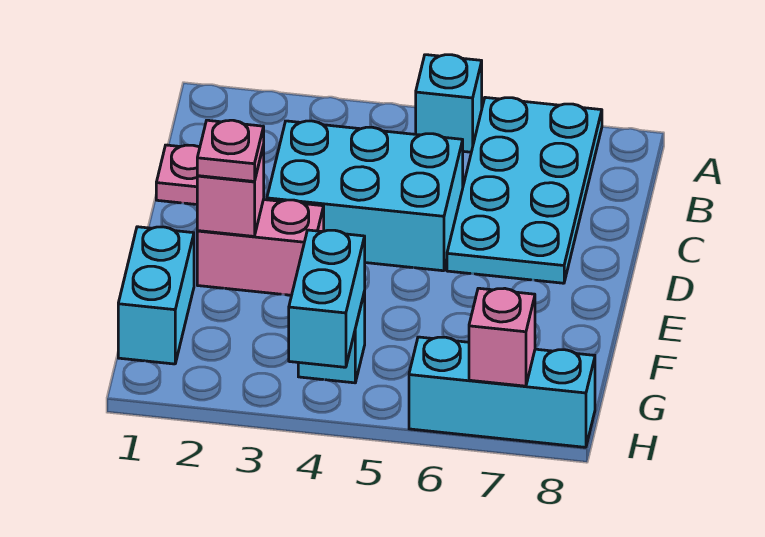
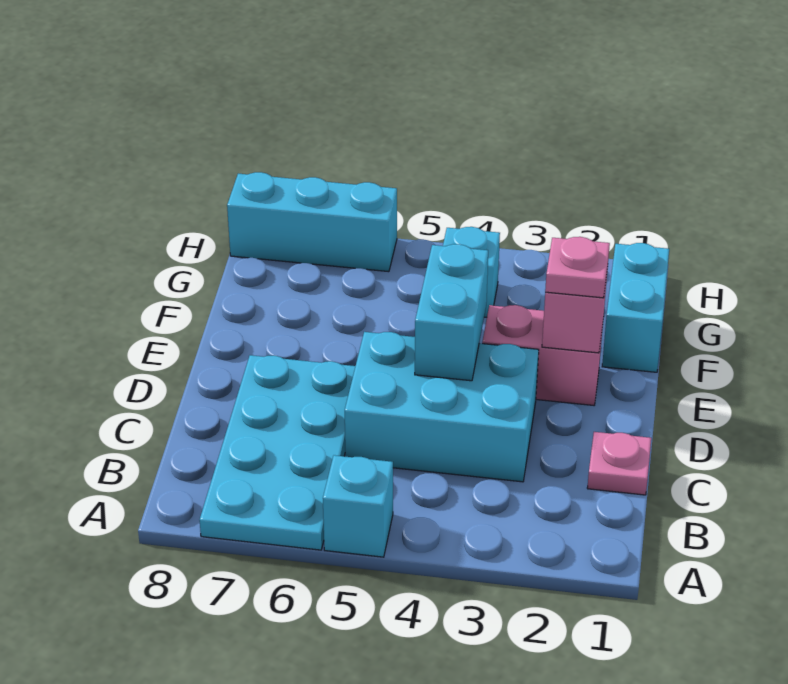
cyan brick G4:H4 level 2 -> cyan brick D4:E4 level 2
pink brick H7 level 2 -> none

